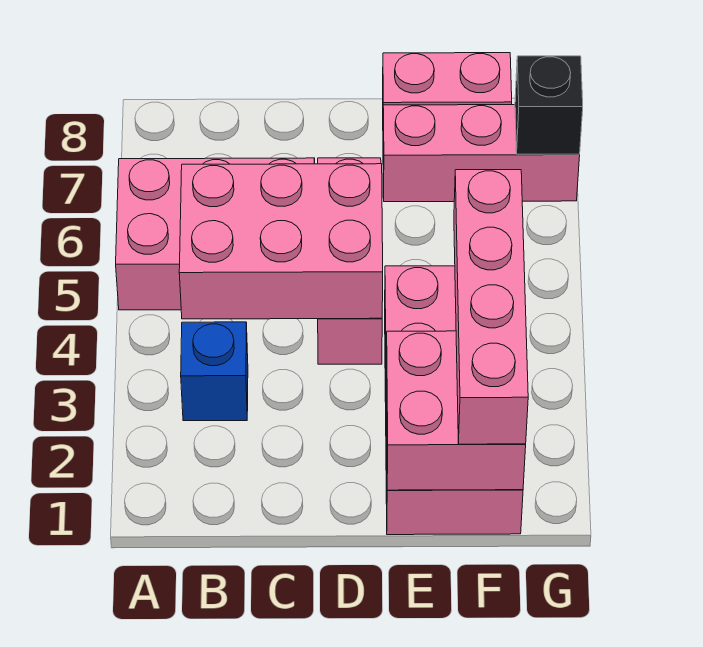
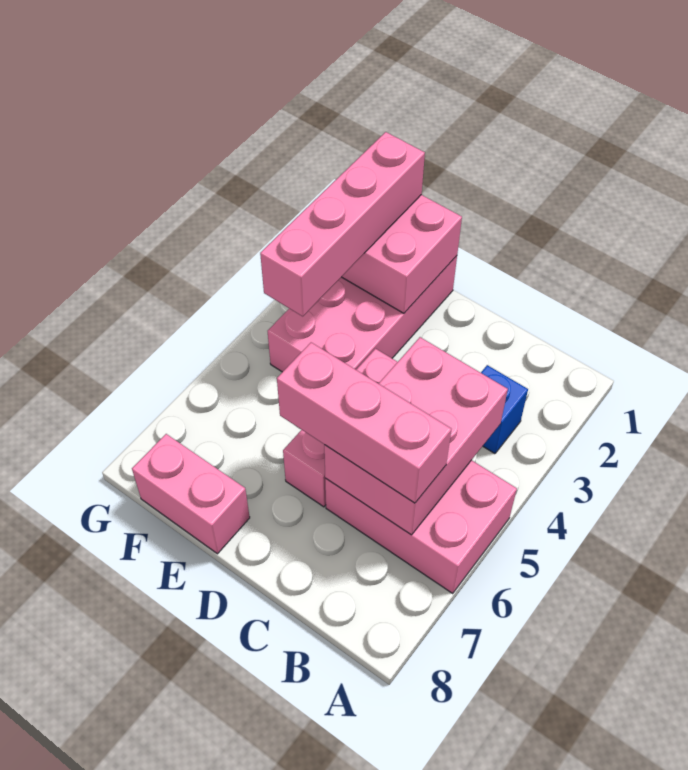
pink brick B4:D5 level 2 -> pink brick B4:C6 level 2
pink brick E7:G7 level 1 -> pink brick B6:D6 level 3
black brick G7 level 2 -> none

